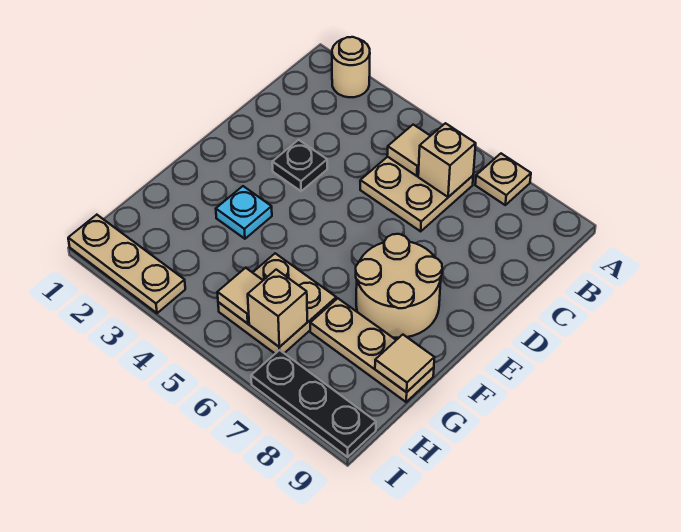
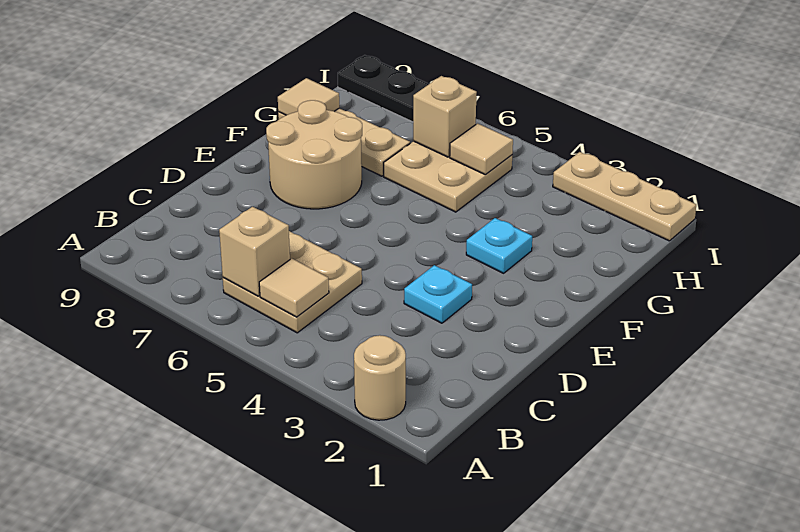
tan plate A7 level 1 -> none
black plate D3 level 1 -> cyan plate D3 level 1

